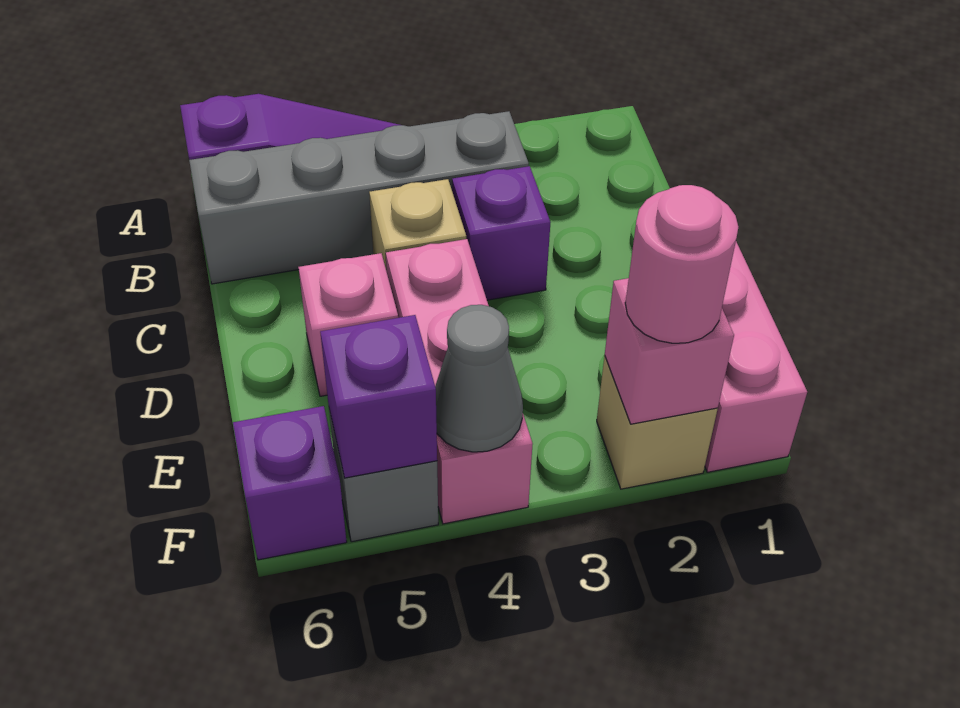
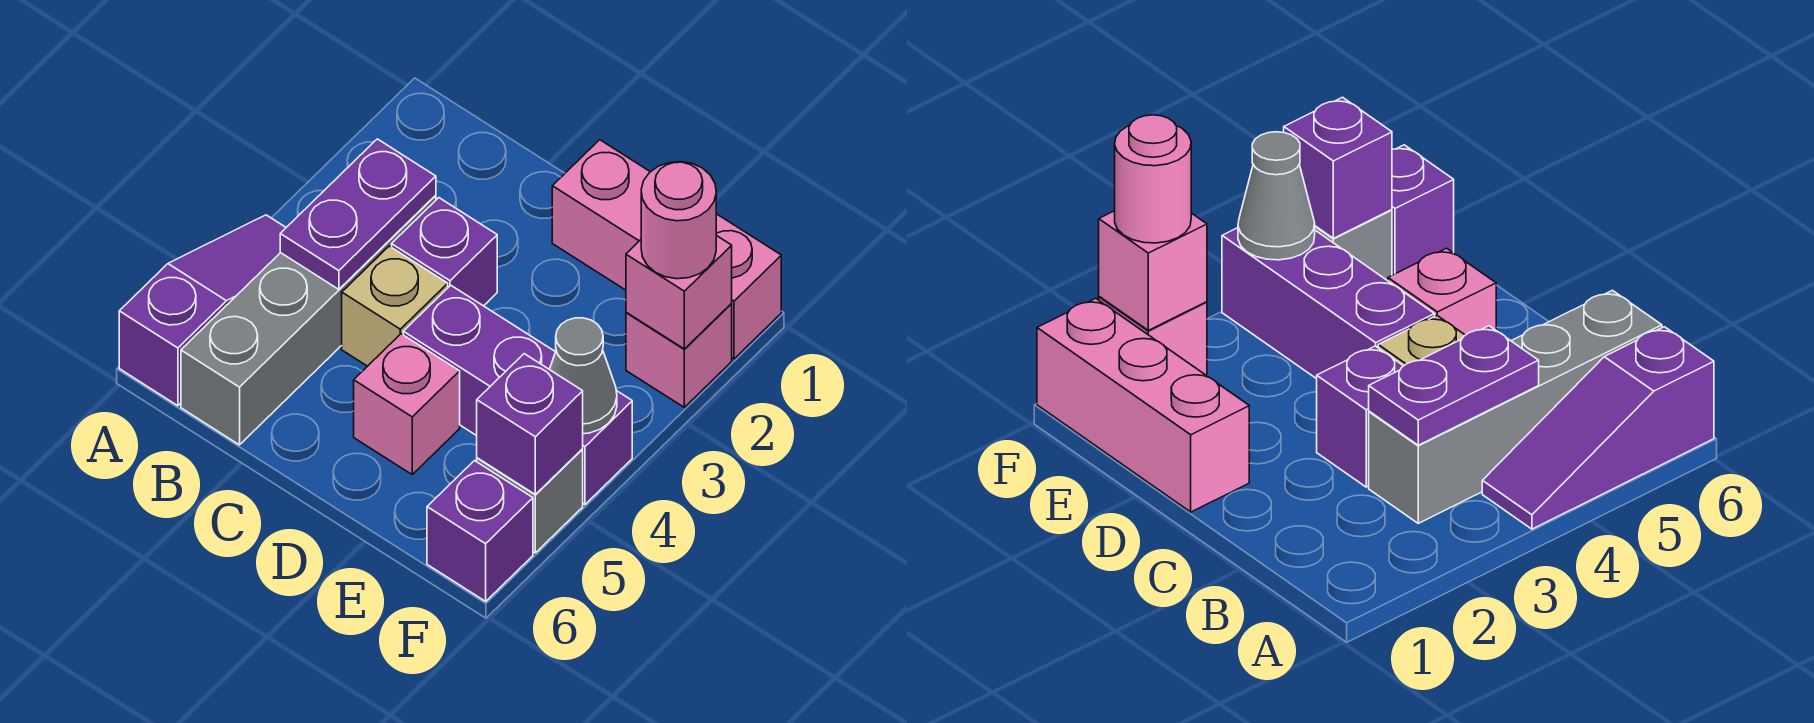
none -> purple plate B3:B4 level 2
pink brick D4:F4 level 1 -> purple brick D4:F4 level 1
tan brick F2 level 1 -> pink brick F2 level 1

